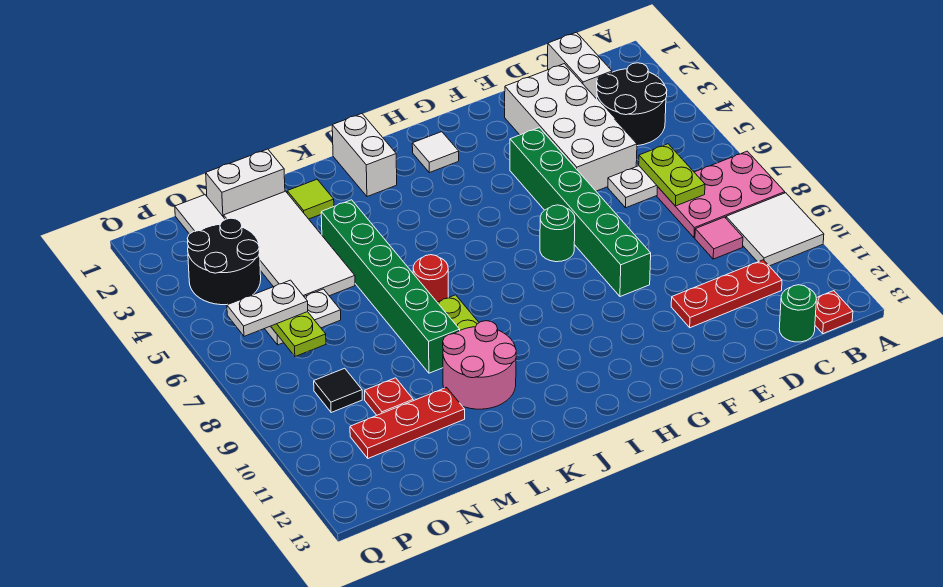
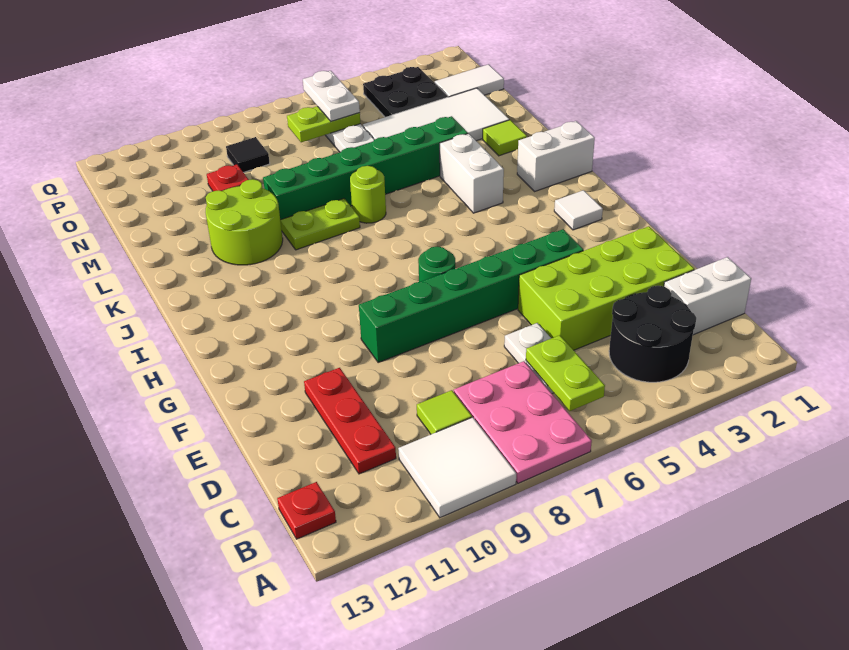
lime plate C6:C7 level 2 -> lime plate B6:C6 level 2
pink tile C9 level 1 -> lime tile C9 level 1
green round brick C13 level 1 -> none
white brick D2:E5 level 1 -> lime brick D2:E5 level 1
red round brick K7 level 1 -> lime round brick K7 level 1
pink round brick K10:L11 level 1 -> lime round brick K10:L11 level 1
white brick M1:N1 level 1 -> white brick J4:K4 level 1
red plate M11:O11 level 1 -> none
black round brick O3:P4 level 1 -> black plate O3:P4 level 1

